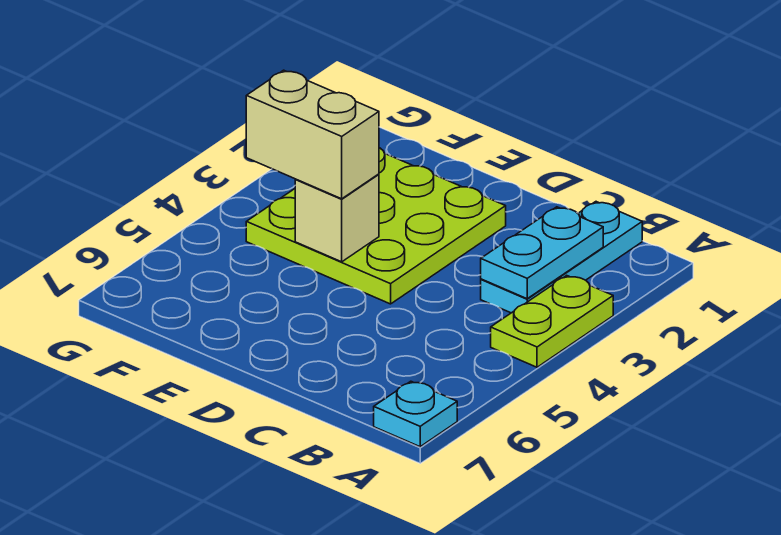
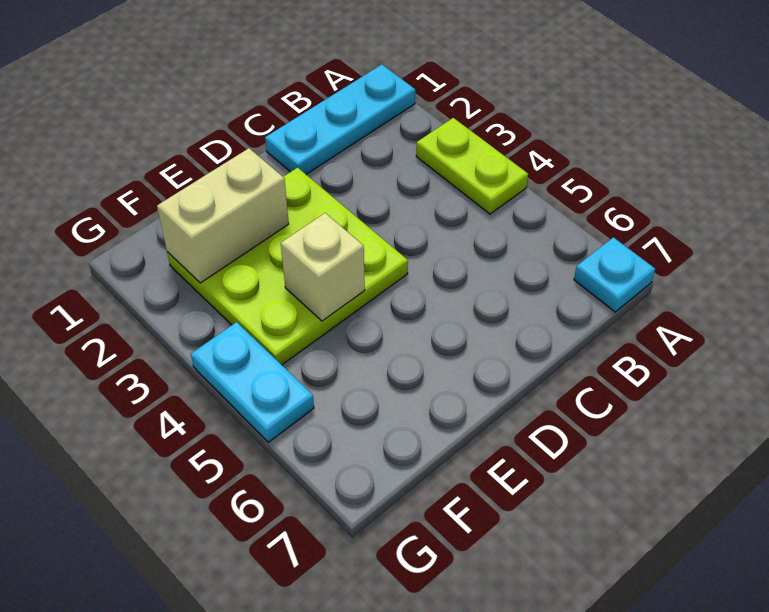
cyan plate B1:B3 level 1 -> cyan plate A1:C1 level 1
cyan plate B2:B3 level 2 -> cyan plate G4:G5 level 1
tan brick E4:F4 level 3 -> tan brick E2:F2 level 2

